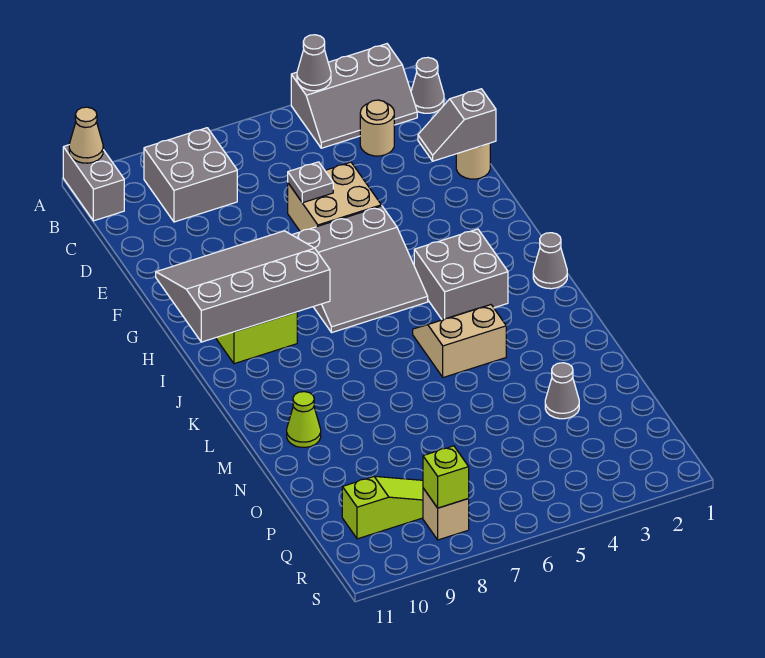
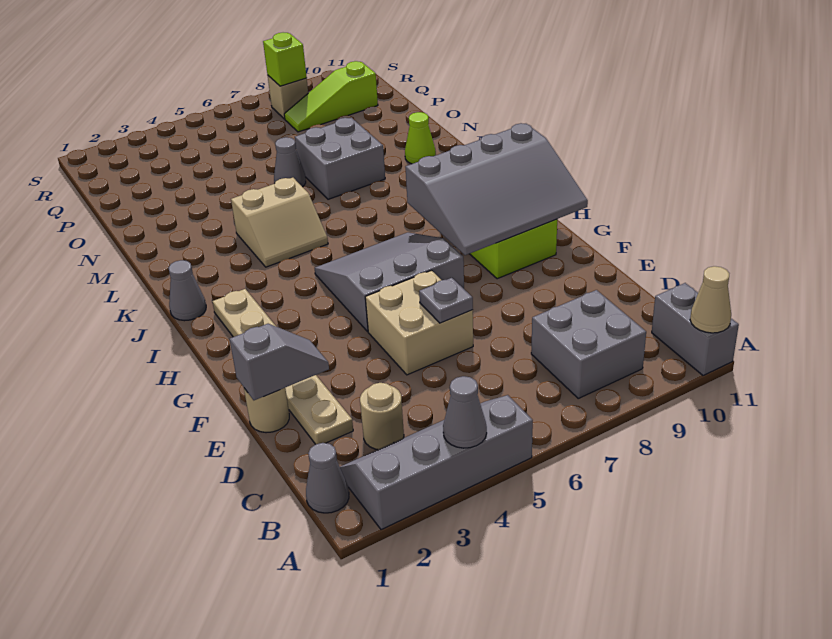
grey slope A2:B4 level 1 top A -> grey slope A2:B5 level 1 top A
none -> tan plate D2:I2 level 1
grey brick I3:J4 level 1 -> grey brick M7:N8 level 1
grey cone O3 level 1 -> grey cone N6 level 1

